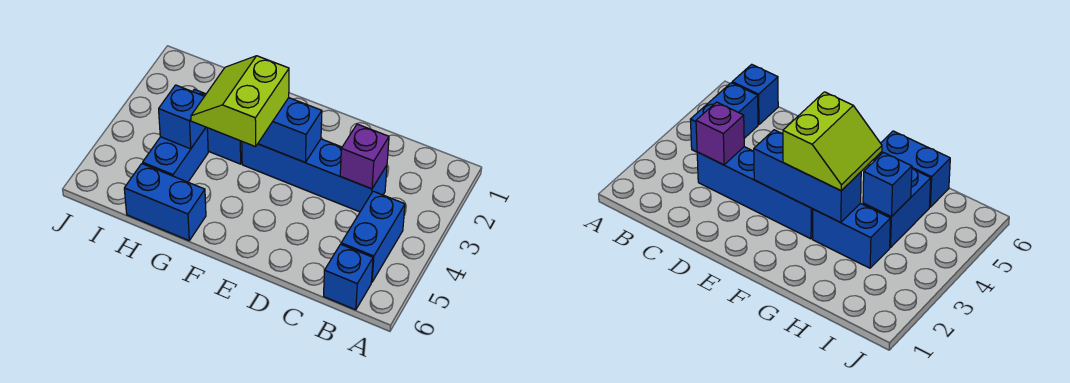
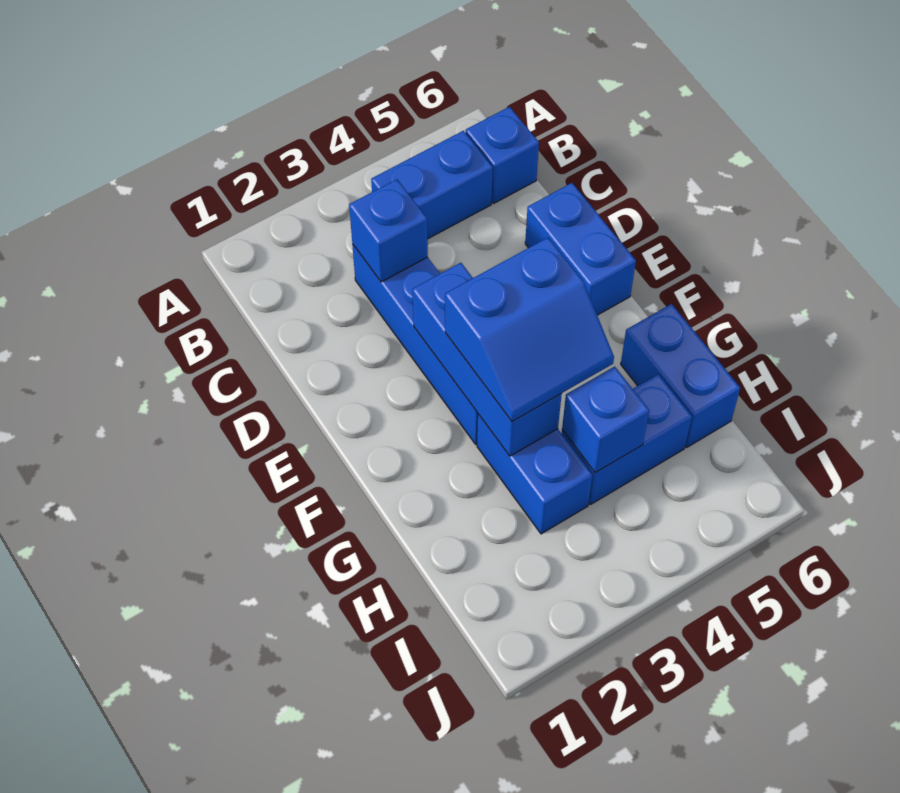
purple brick C3 level 2 -> blue brick C3 level 2
none -> blue brick D6:E6 level 1
lime slope F3:G4 level 3 top F -> blue slope F3:G4 level 3 top F

